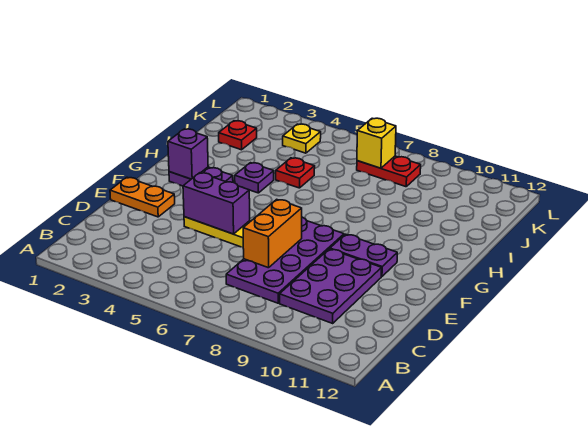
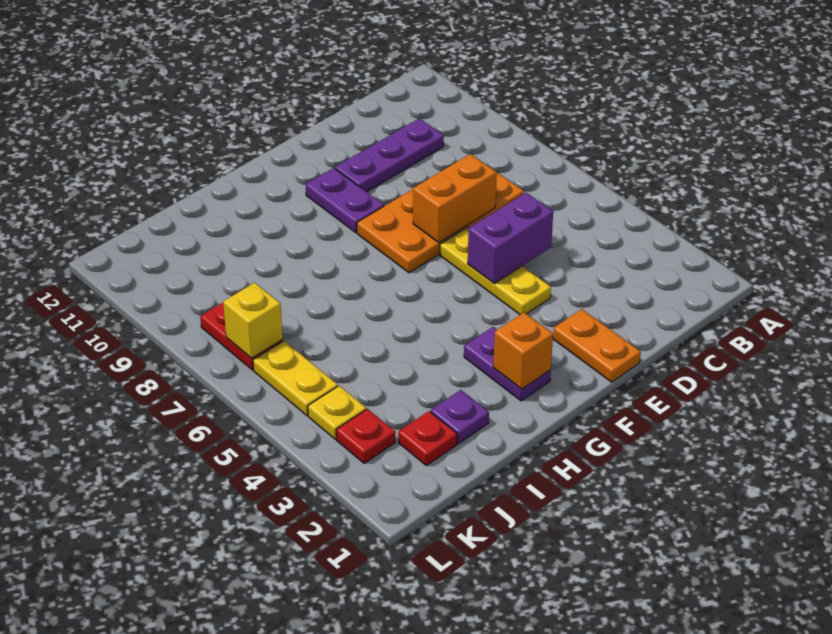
purple plate C7:F8 level 1 -> orange plate C7:F8 level 1
purple plate C9:E10 level 1 -> purple plate C10:E10 level 1
purple brick E4:E5 level 2 -> purple brick D5:E5 level 2
purple brick G2 level 2 -> orange brick G2 level 2
purple plate H4 level 1 -> purple plate I2 level 1
red plate I5 level 1 -> red plate K3 level 1
none -> yellow plate K5:K6 level 1

